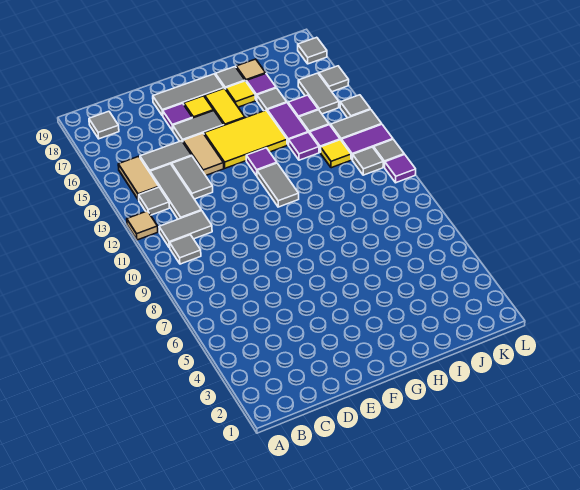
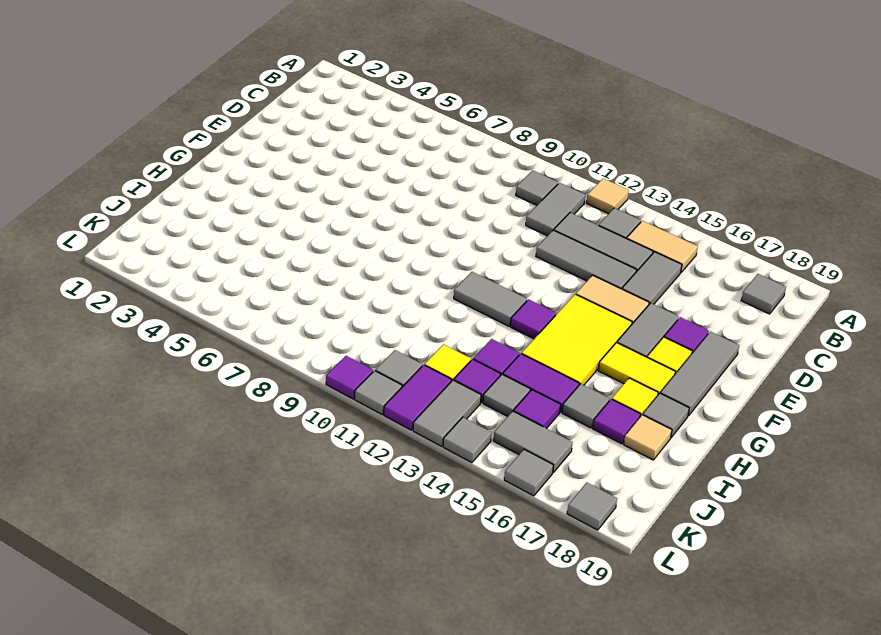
grey tile D13:D14 level 1 -> grey tile D12:D14 level 1

